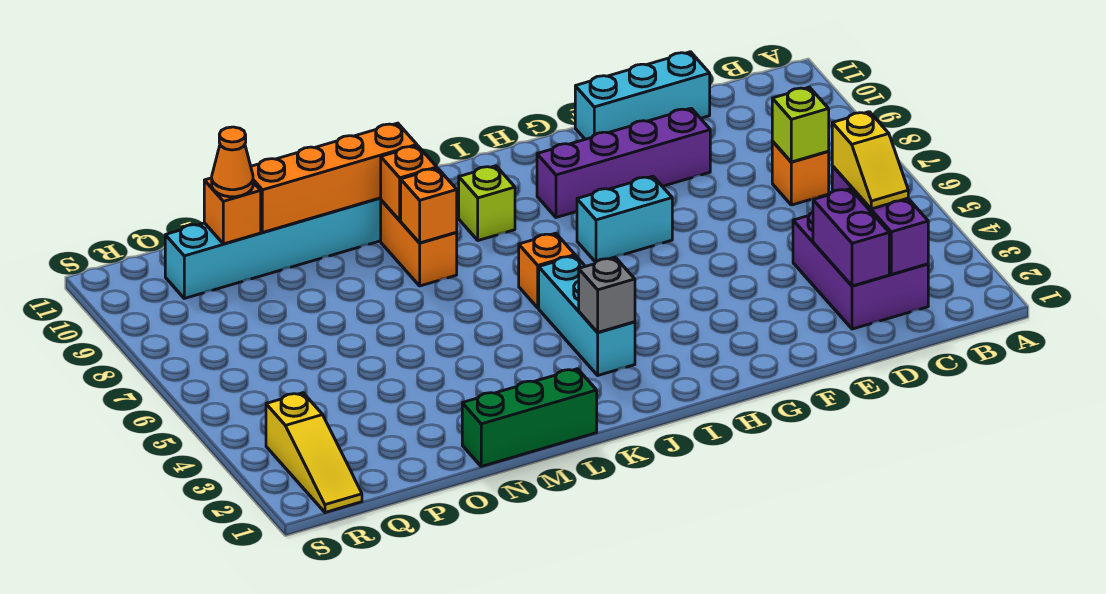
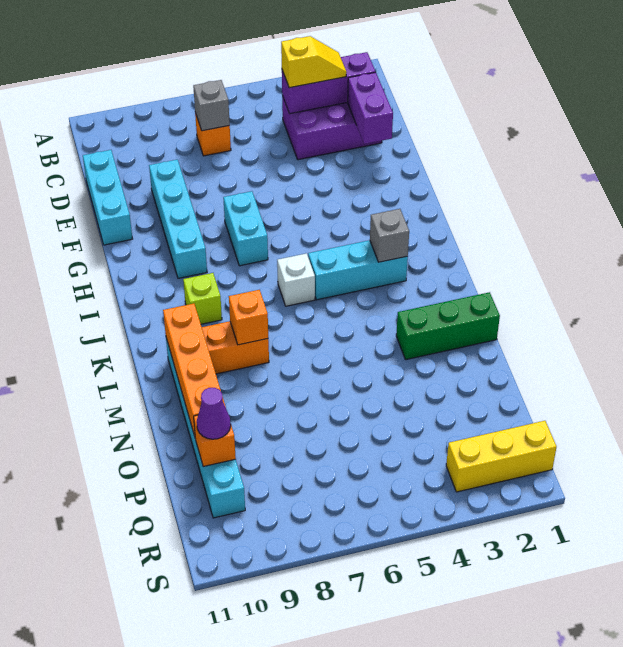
lime brick C7 level 2 -> grey brick C7 level 2
purple brick D2:D3 level 2 -> purple brick D2:E2 level 2
purple brick E9:H9 level 1 -> cyan brick E9:H9 level 1
orange brick J6 level 1 -> white brick J6 level 1
green brick L1:N1 level 1 -> green brick M1:M3 level 1
orange brick L9 level 2 -> none
orange cone P10 level 3 -> purple cone P10 level 3
yellow slope R1:R3 level 1 top 3 -> yellow brick R1:R3 level 1

